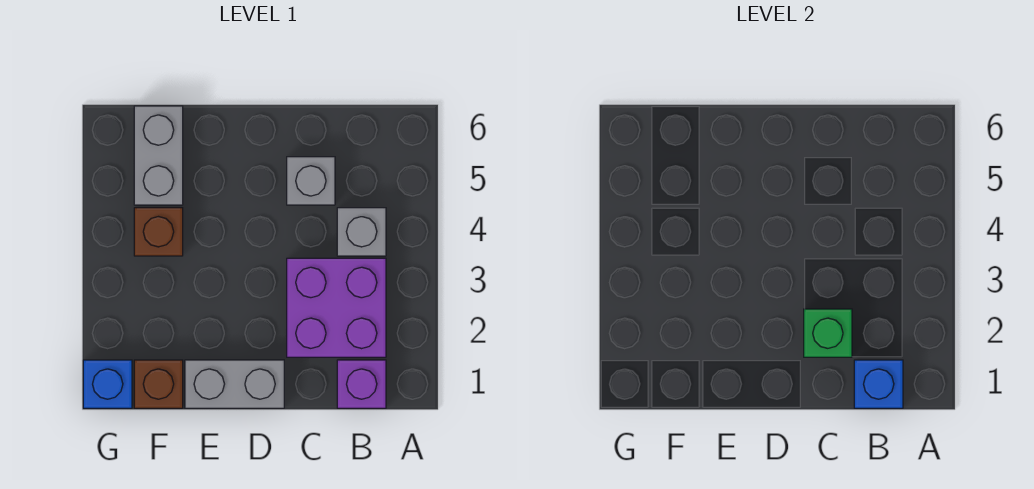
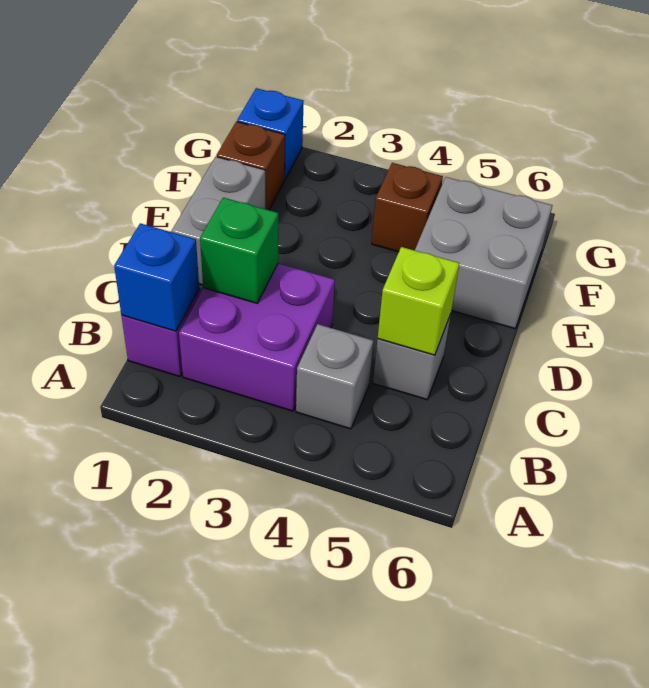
none -> lime brick C5 level 2
grey brick F5:F6 level 1 -> grey brick E5:F6 level 1

